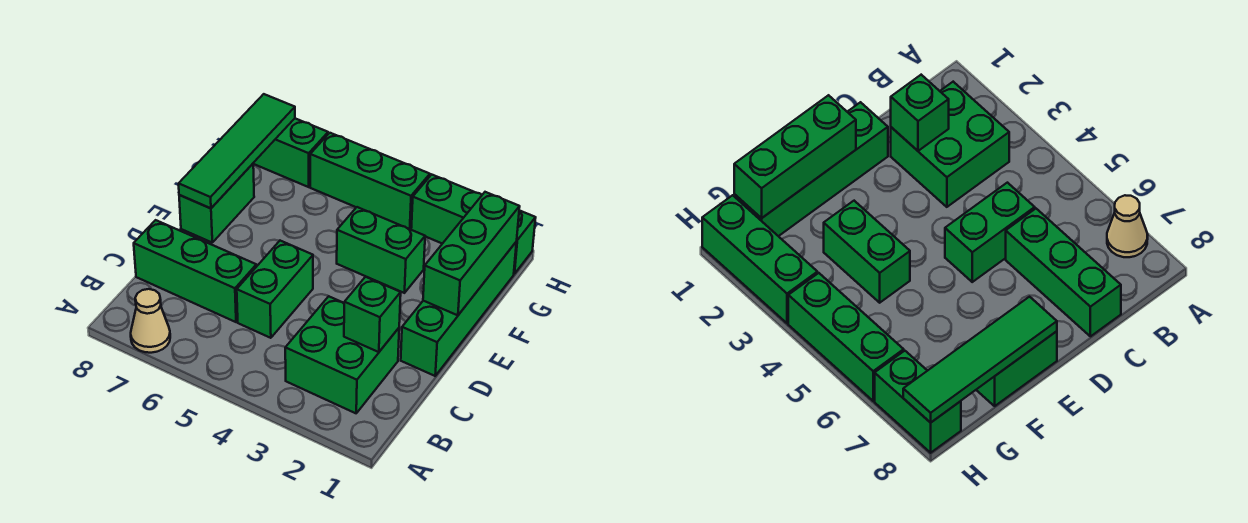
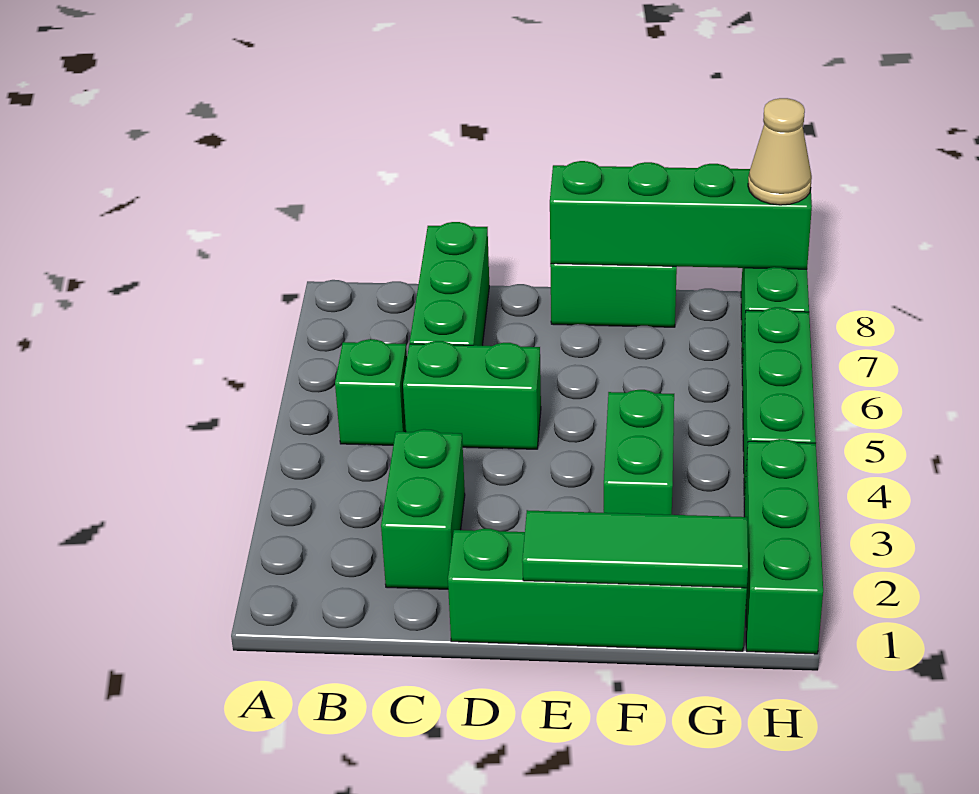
tan cone A7 level 1 -> tan cone H8 level 3
green brick B2:C3 level 1 -> green brick C2:C3 level 1
green brick C2 level 2 -> green brick B5 level 1
green brick E1:G1 level 2 -> green tile E1:G1 level 2
green tile E8:H8 level 2 -> green brick E8:H8 level 2

